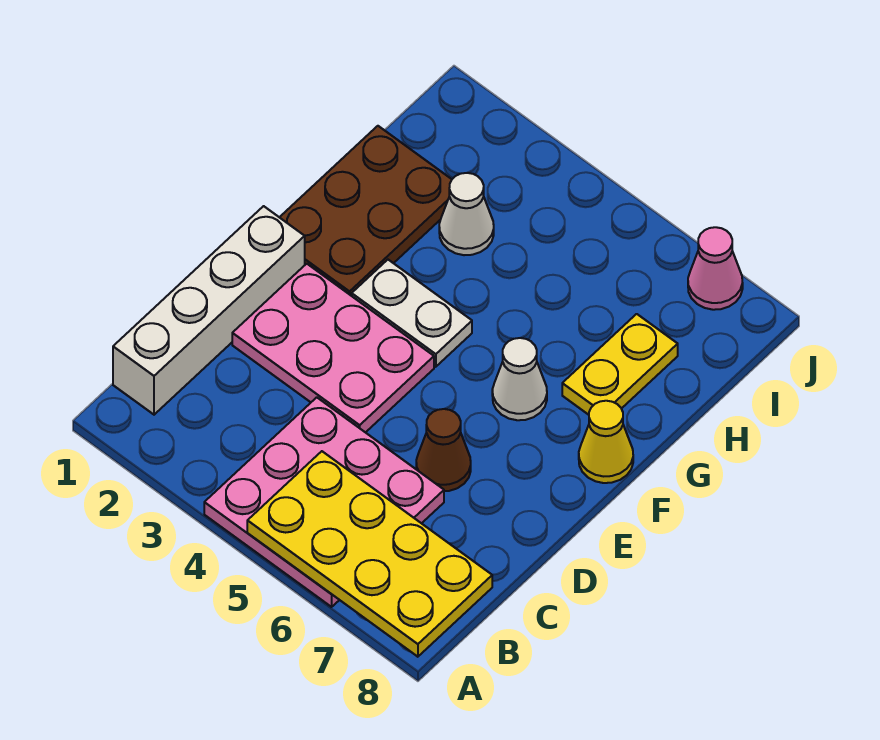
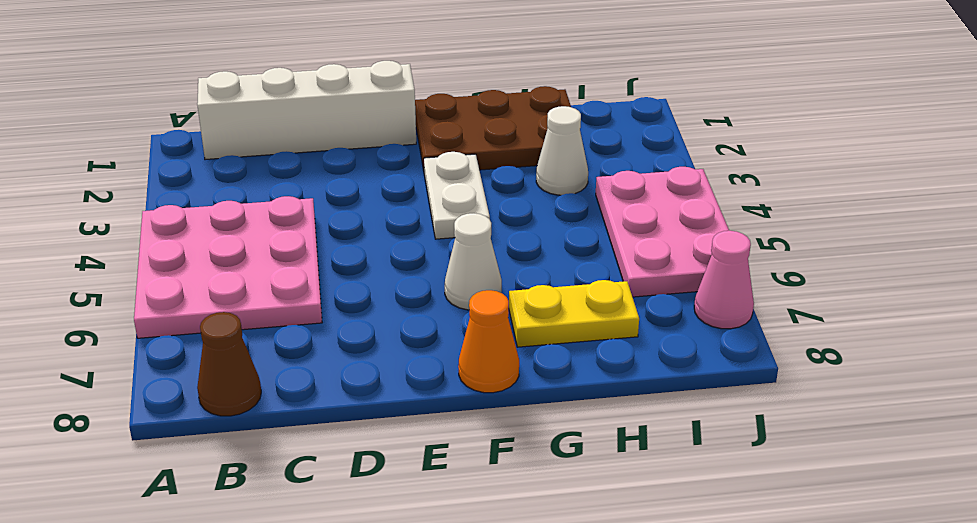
yellow plate A5:B8 level 2 -> none
pink plate D2:E4 level 1 -> pink plate I4:J6 level 1
brown cone D6 level 1 -> brown cone B8 level 1
yellow cone F8 level 1 -> orange cone F8 level 1

